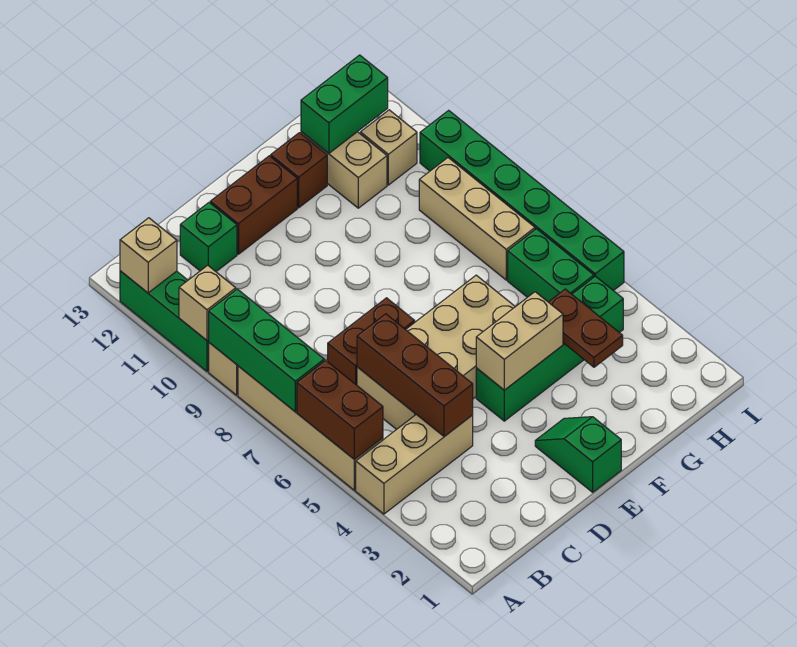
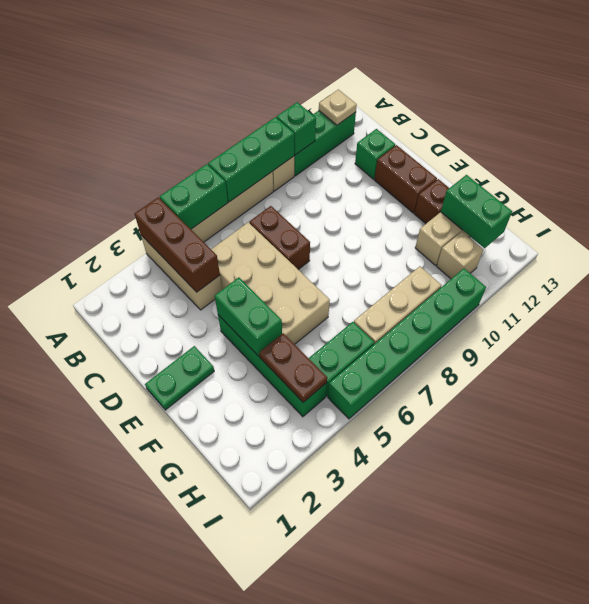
brown brick A5:A6 level 2 -> green brick A5:A6 level 2
tan brick A10 level 2 -> green brick A10 level 2
tan brick A12 level 2 -> tan plate A12 level 2
brown brick C4:C6 level 2 -> brown brick A4:C4 level 2
green slope E1:E2 level 1 top 1 -> green plate E1:E2 level 1
tan brick E4:F4 level 2 -> green brick E4:F4 level 2
brown plate G3:G4 level 2 -> brown plate G4:H4 level 2

